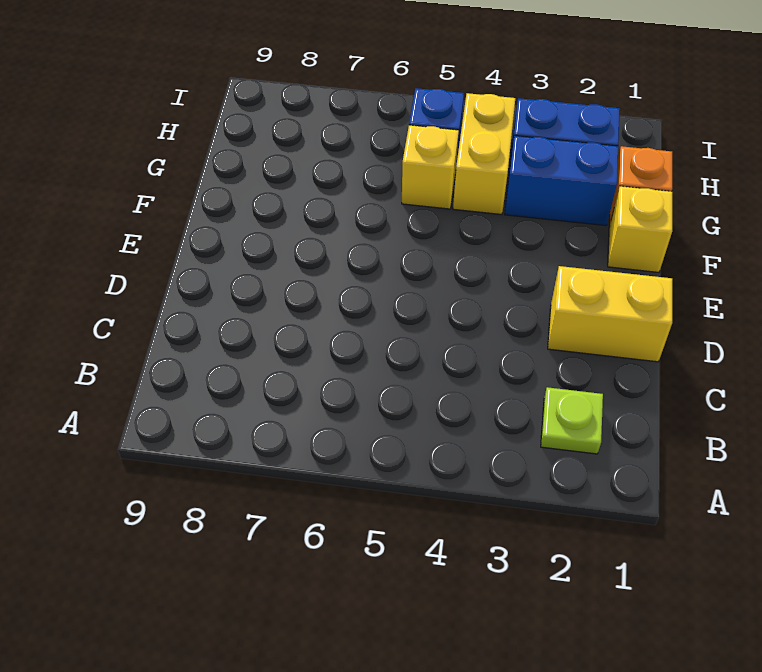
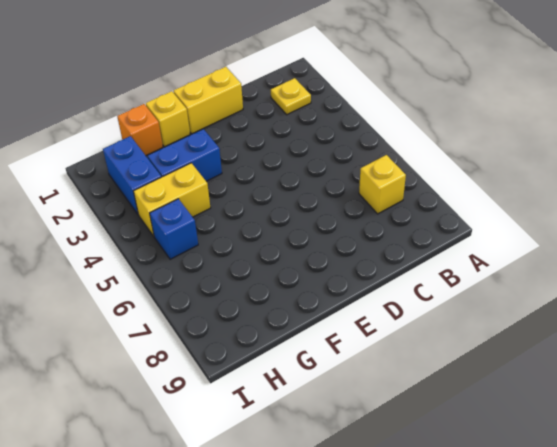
lime plate B2 level 1 -> yellow plate B2 level 1
yellow brick D1:D2 level 1 -> yellow brick D1:E1 level 1
blue brick G2:G3 level 1 -> blue brick F3:G3 level 1
yellow brick G5 level 1 -> yellow brick B7 level 1

